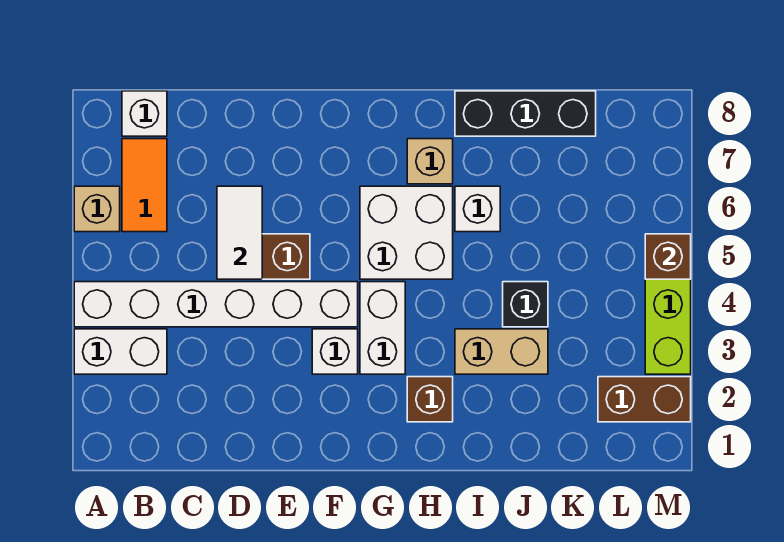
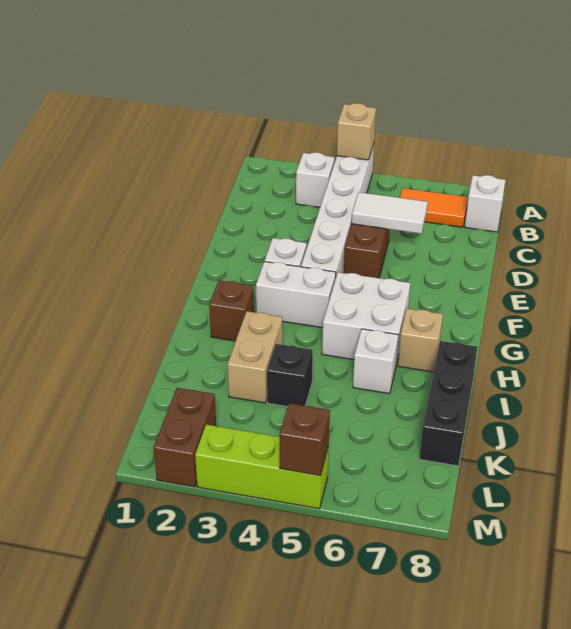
white brick A3:B3 level 1 -> white brick B3 level 1
tan brick A6 level 1 -> tan brick A4 level 2

